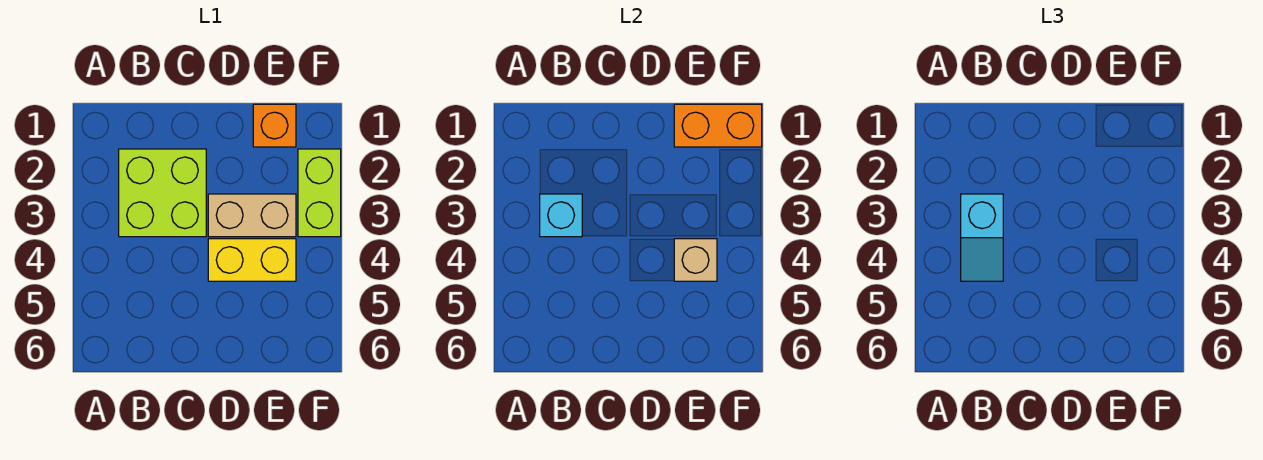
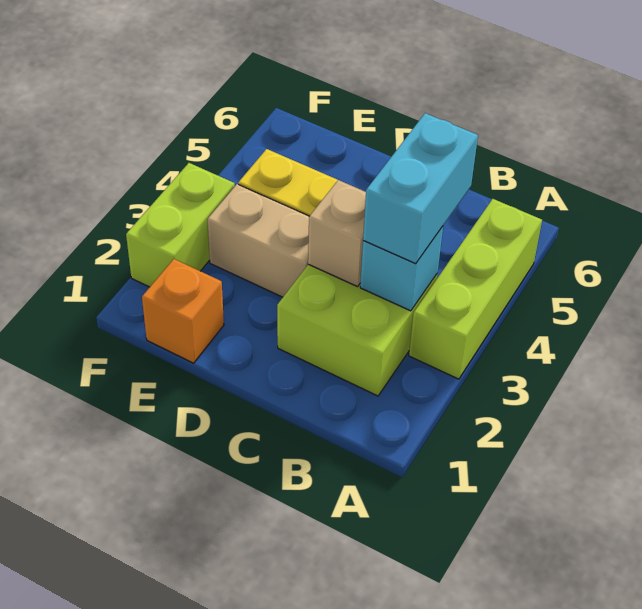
none -> lime brick A3:A5 level 1
cyan slope B3:B4 level 3 top 3 -> cyan brick B3:B4 level 3
orange brick E1:F1 level 2 -> none
tan brick E4 level 2 -> tan brick C3 level 2

